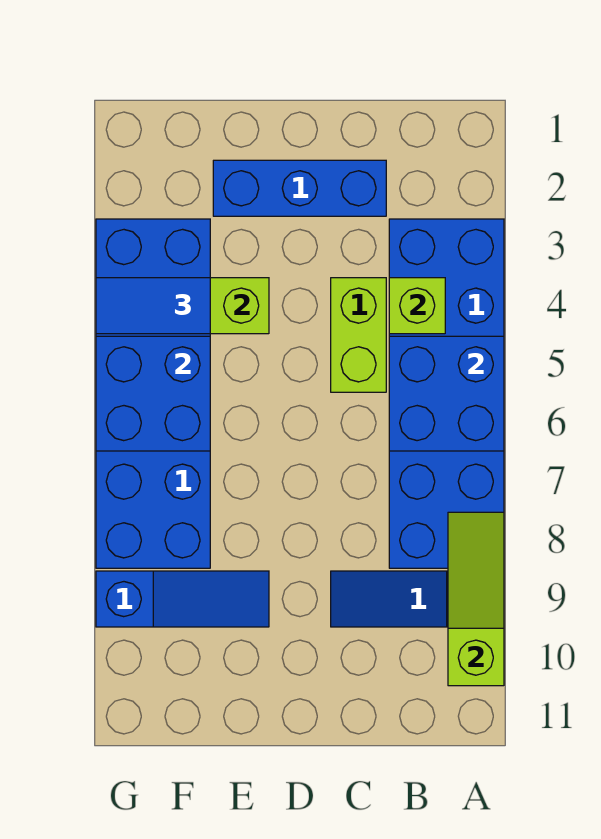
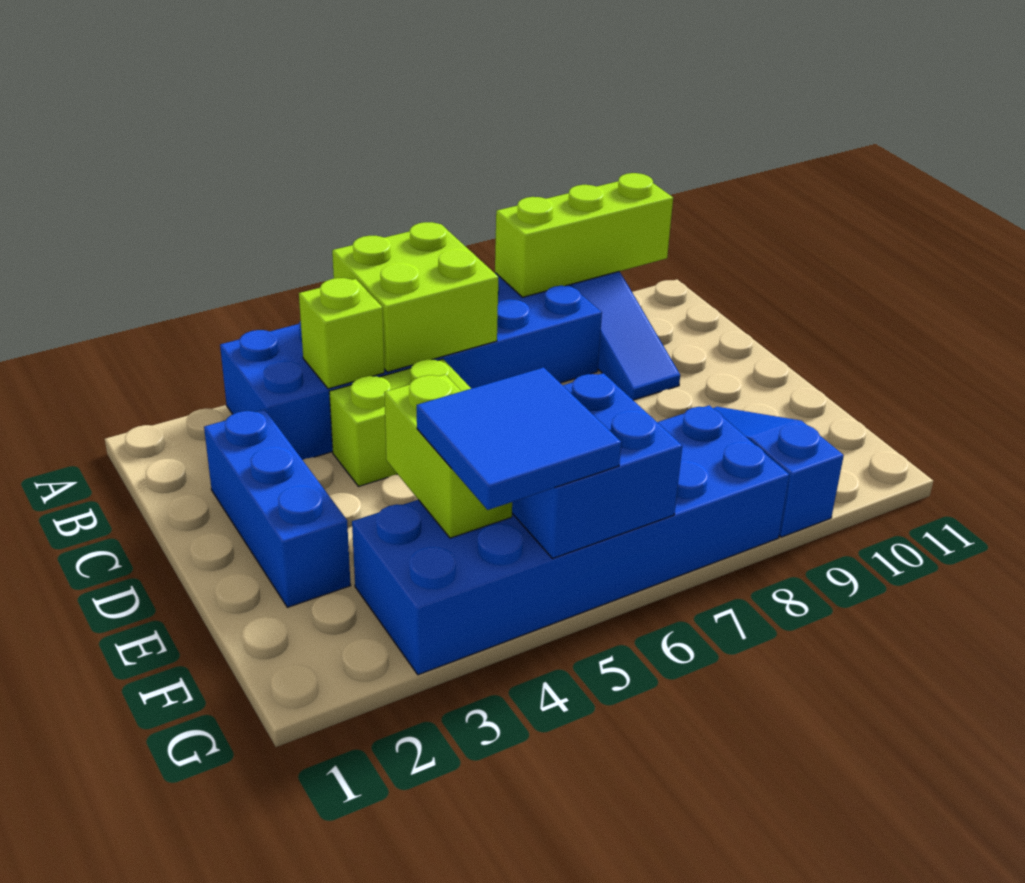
blue brick A5:B6 level 2 -> lime brick A5:B6 level 2
lime slope A8:A10 level 2 top 10 -> lime brick A8:A10 level 2
blue tile F4:G4 level 3 -> blue tile F4:G5 level 3

